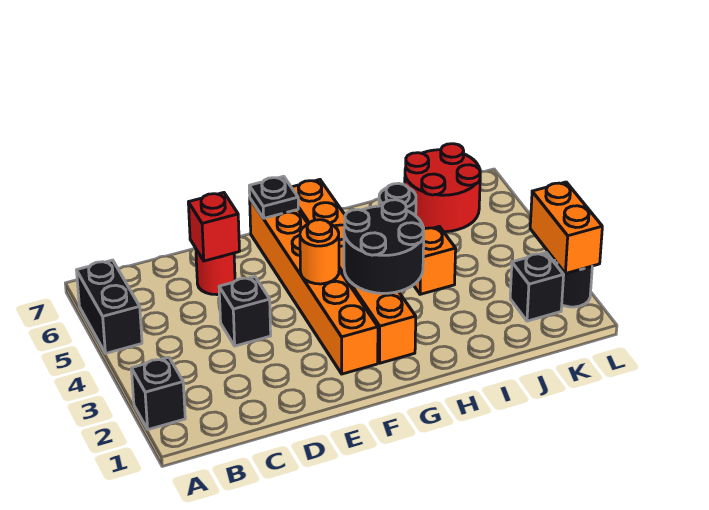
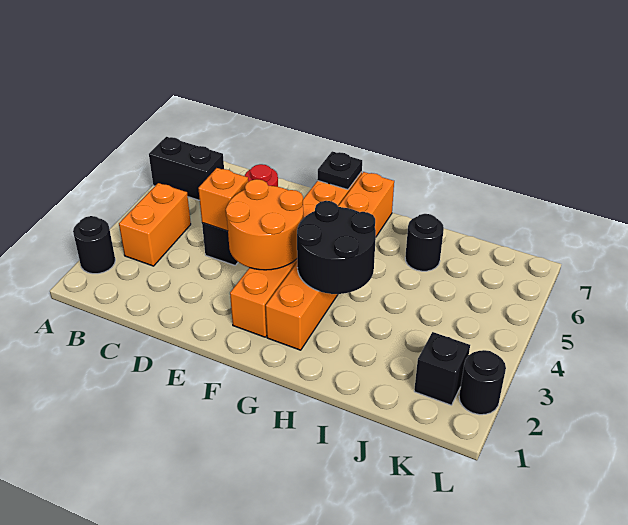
black brick A2 level 1 -> black round brick A2 level 1
black brick A5:A6 level 1 -> black brick A6:B6 level 1
red brick D6 level 2 -> none
orange round brick F4 level 2 -> orange round brick E3:F4 level 2
orange brick I4 level 1 -> orange brick D4 level 2
red round brick J6:K7 level 1 -> none
orange brick L2:L3 level 2 -> orange brick B3:B4 level 1

